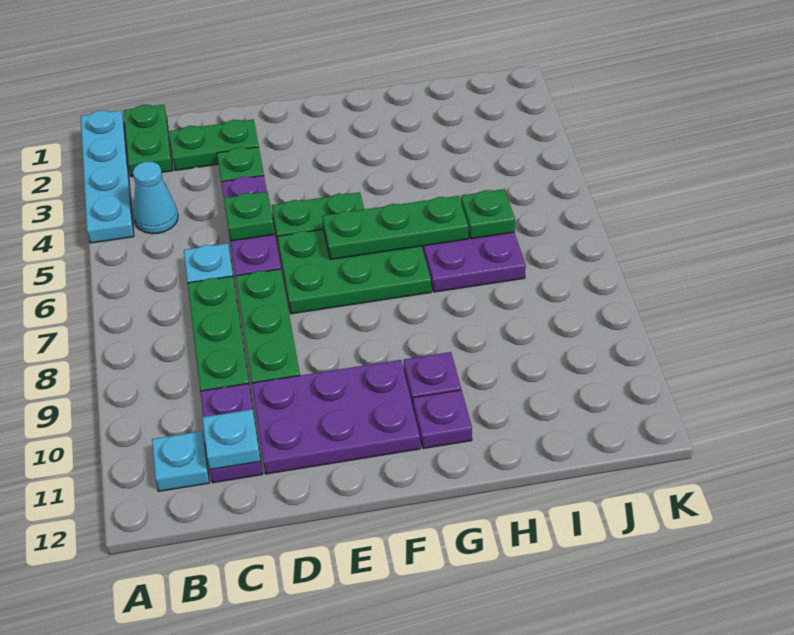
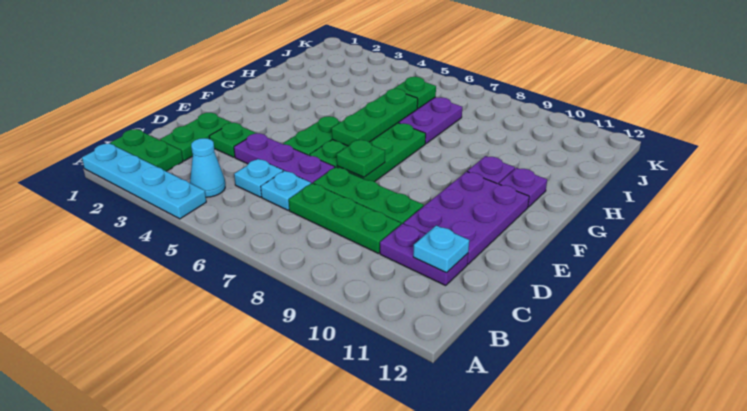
cyan plate B11 level 1 -> cyan plate C5 level 1
green plate D5 level 2 -> green plate E7 level 2

